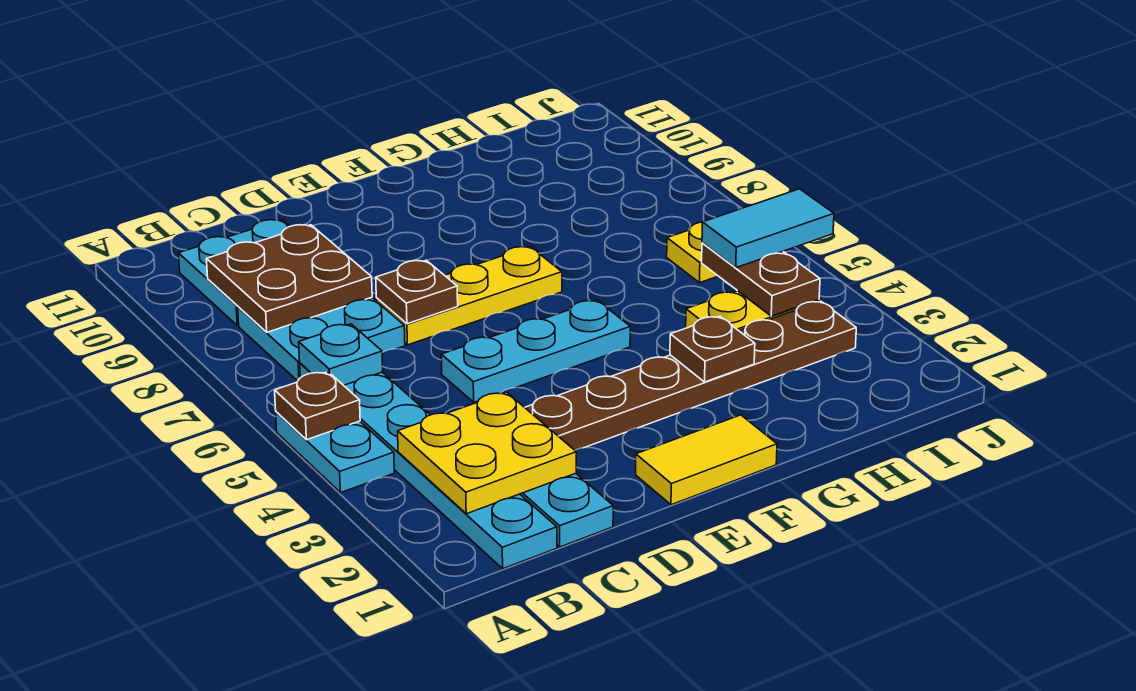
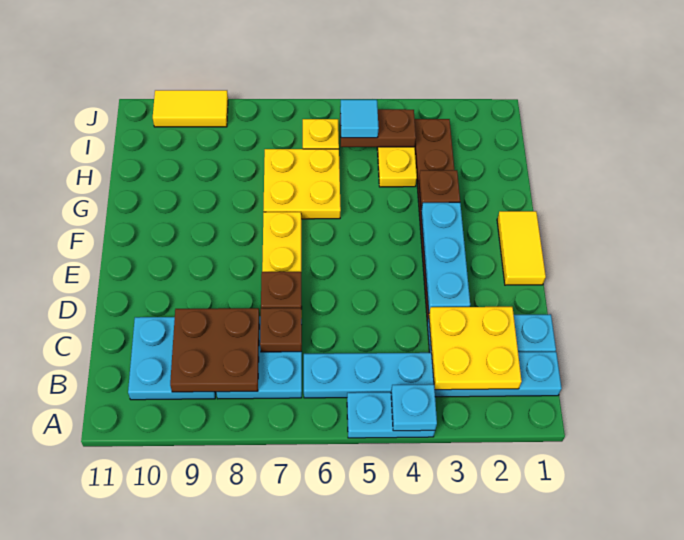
brown plate A5 level 2 -> brown plate C7 level 2
cyan plate B6 level 2 -> cyan plate A4 level 2
cyan plate D5:F5 level 1 -> cyan plate D3:F3 level 2
none -> yellow plate G6:H7 level 1
cyan tile I5:J5 level 3 -> cyan tile I5 level 3
none -> yellow tile J9:J10 level 1

